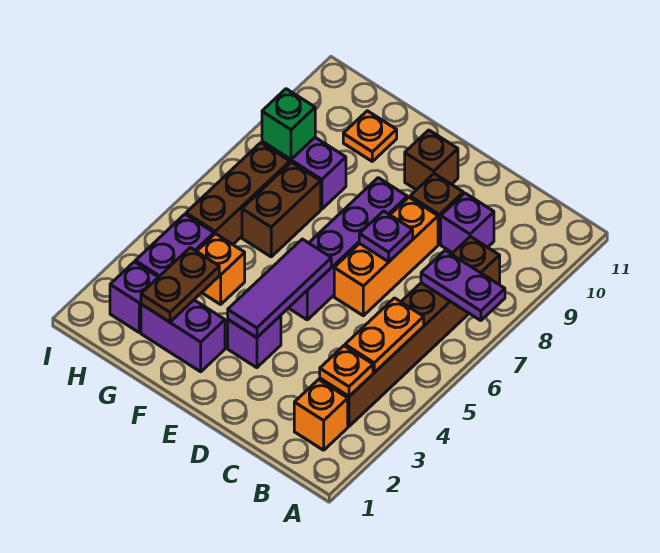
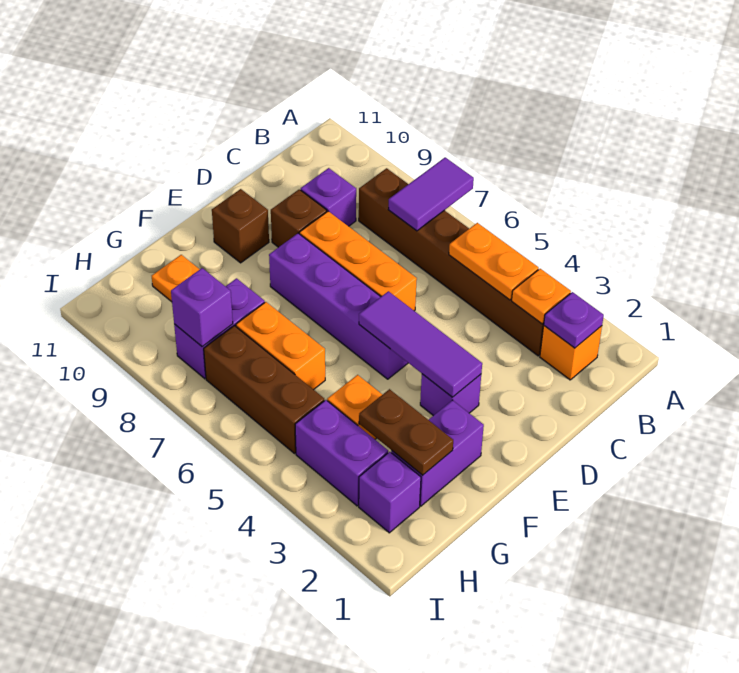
purple plate A7:B7 level 2 -> purple tile A7:B7 level 2
purple plate D7 level 2 -> purple plate B2 level 2
brown brick G6:G7 level 1 -> orange brick G6:G7 level 1
green brick H8 level 2 -> purple brick H8 level 2

